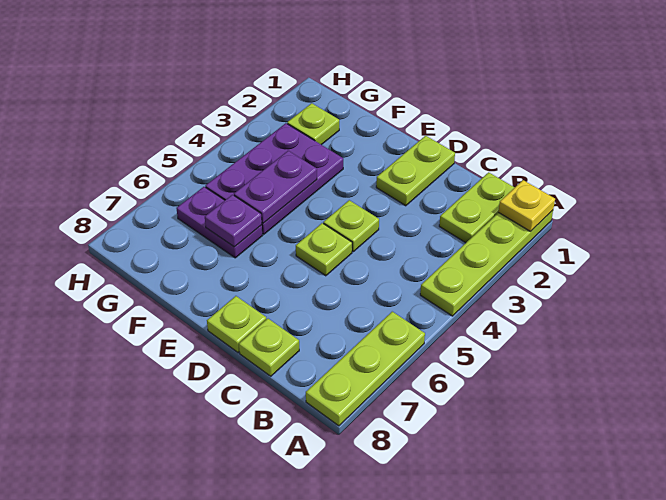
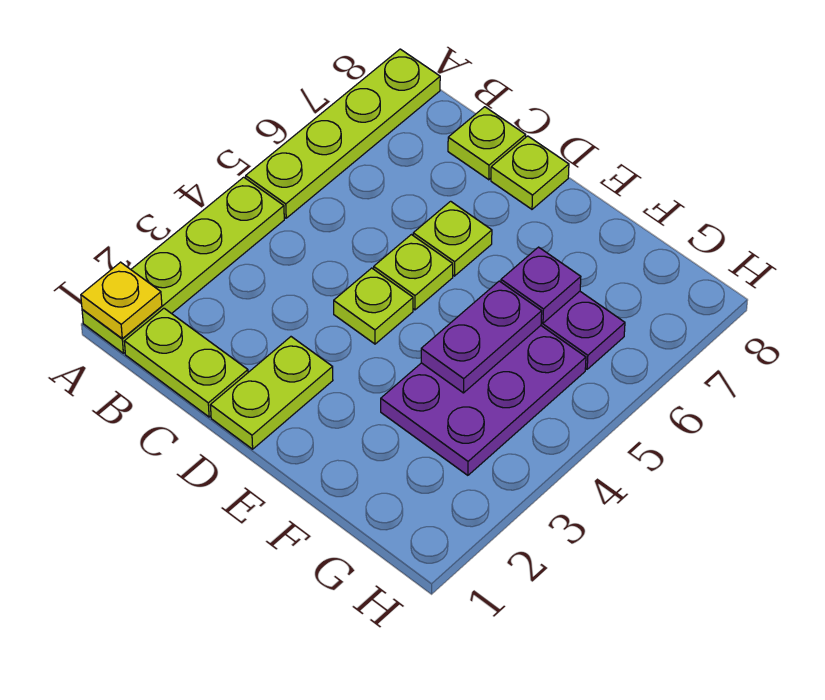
lime plate A6:A8 level 1 -> lime plate A5:A8 level 1
lime plate B1:B2 level 1 -> lime plate B1:C1 level 1
lime plate G2 level 1 -> lime plate D6 level 1

